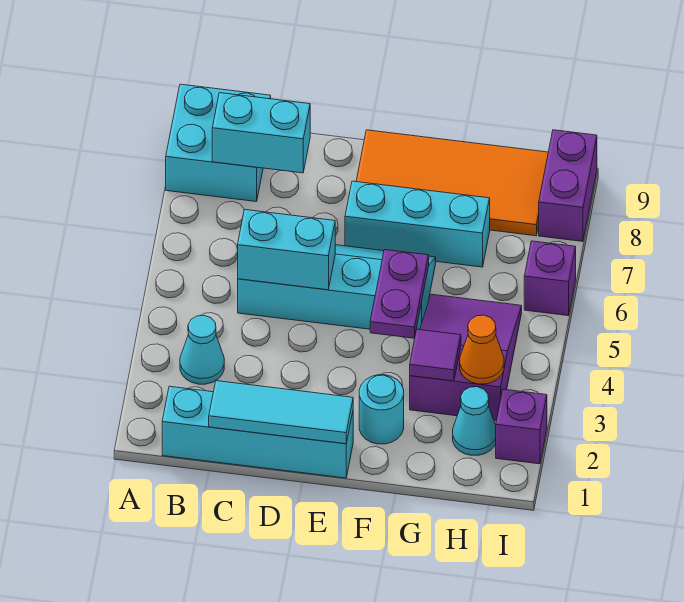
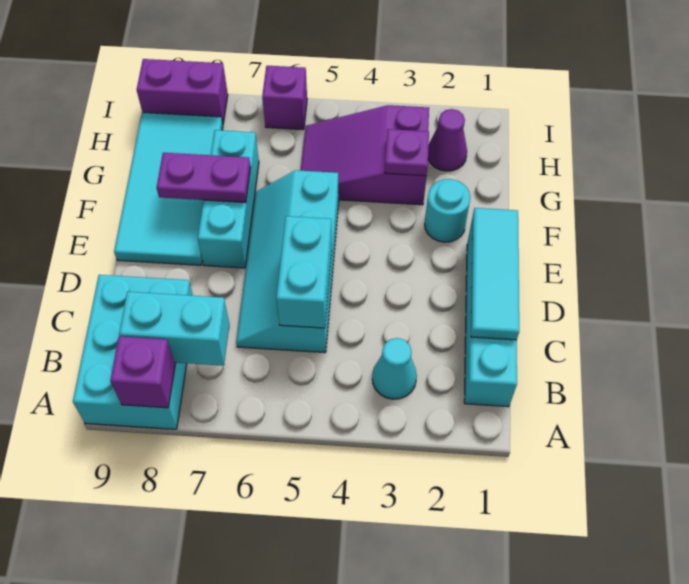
cyan brick A8:B9 level 1 -> cyan brick A8:C9 level 1
cyan brick B8:C8 level 2 -> cyan brick B7:B8 level 2
orange tile E8:H9 level 1 -> cyan tile E8:H9 level 1
purple plate F4:F5 level 2 -> purple plate F7:F8 level 2
purple tile G3 level 2 -> purple plate G3 level 2
cyan cone H2 level 1 -> purple cone H2 level 1
orange cone H3 level 2 -> none
purple brick I2 level 1 -> purple brick A8 level 2

